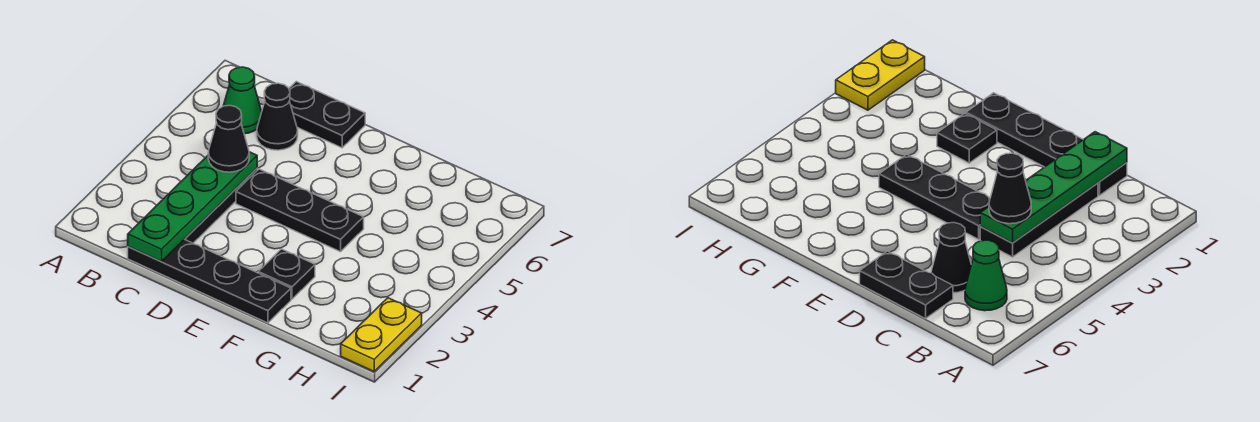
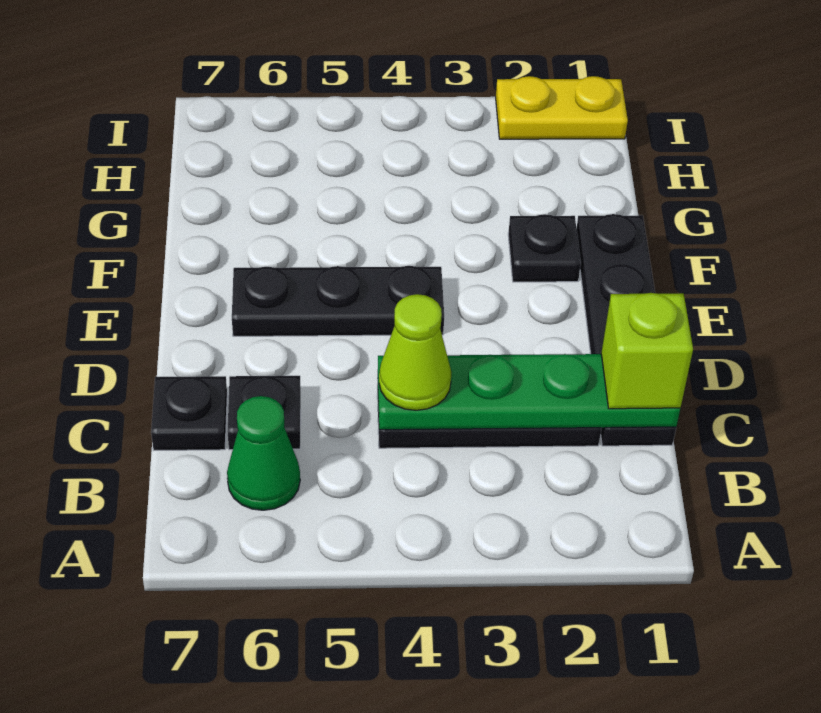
none -> lime brick C1 level 3
black cone C4 level 3 -> lime cone C4 level 3
black cone C6 level 1 -> black plate C6 level 1
black plate C7:D7 level 1 -> black plate C7 level 1
black plate D4:F4 level 1 -> black plate E4:E6 level 1

